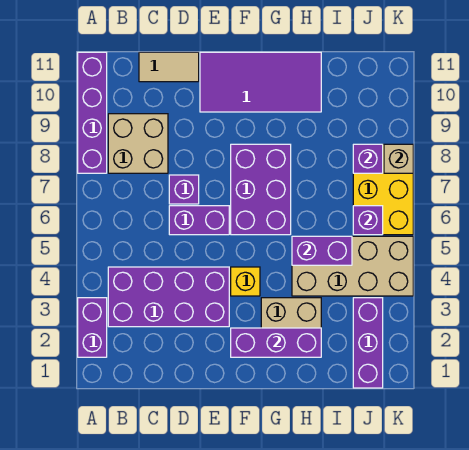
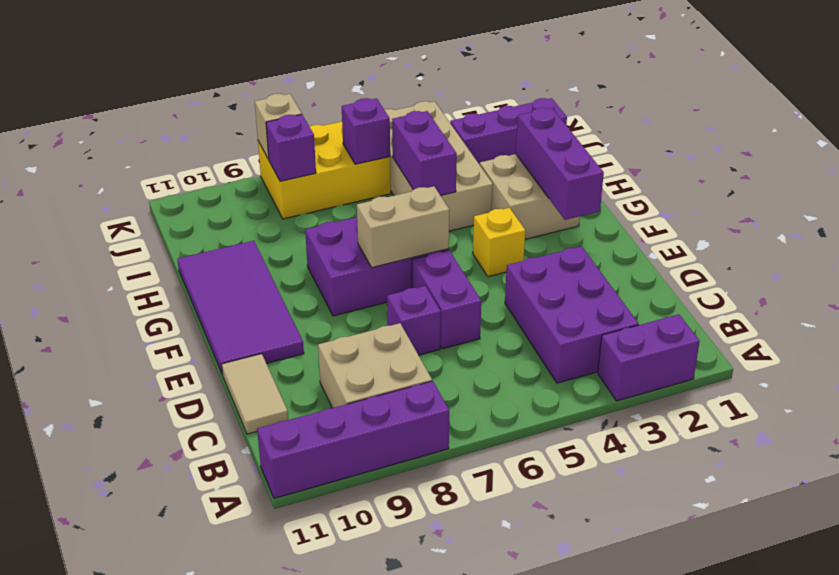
purple brick B3:E4 level 1 -> purple brick B3:D4 level 1
none -> tan brick F6:F7 level 2

